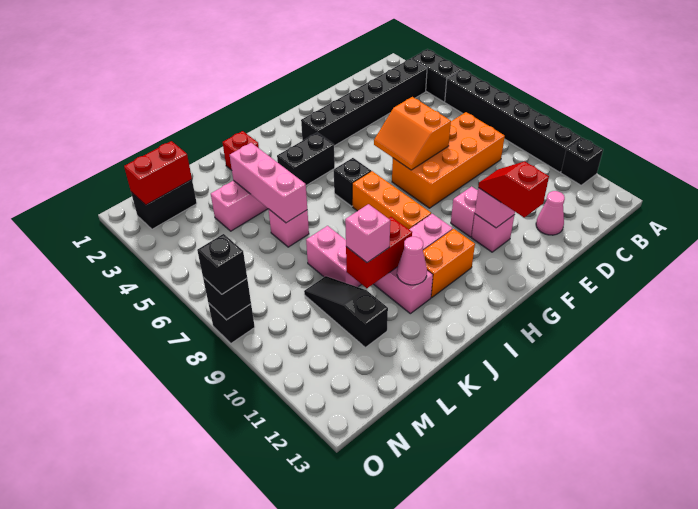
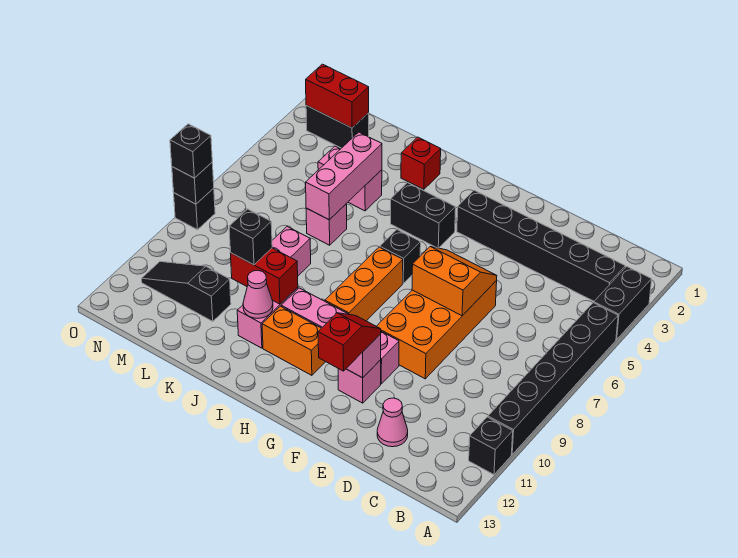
orange brick C7:F8 level 1 -> orange brick E6:F9 level 1
orange slope E6:F7 level 2 top E -> orange slope E6:F7 level 2 top 7
pink brick K10 level 3 -> black brick K10 level 3
black slope L9:L11 level 1 top 11 -> black slope L11:N11 level 1 top L

